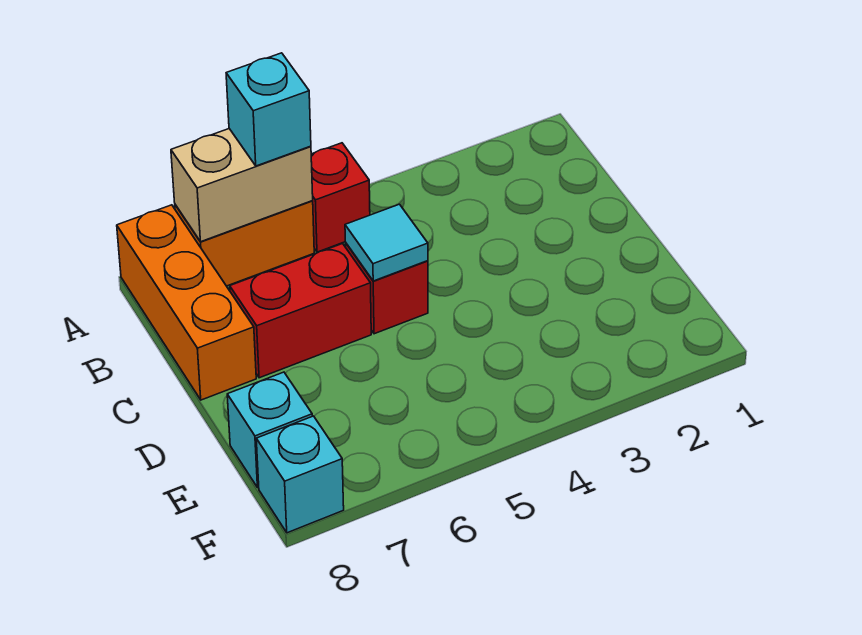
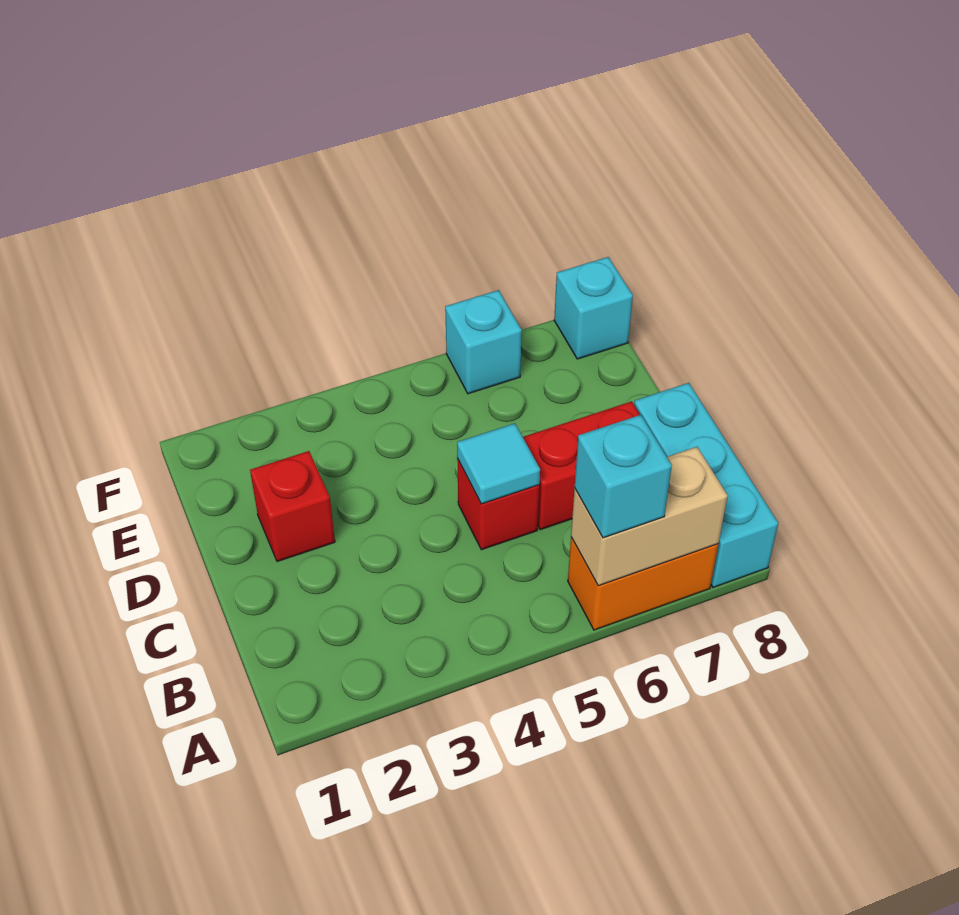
red brick A5 level 1 -> red brick D2 level 1
orange brick A8:C8 level 1 -> cyan brick A8:C8 level 1
cyan brick E8 level 1 -> cyan brick F6 level 1

